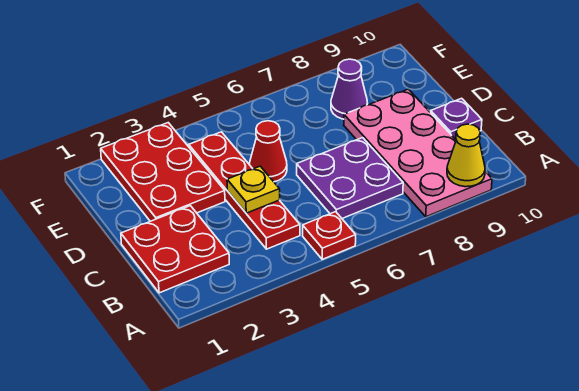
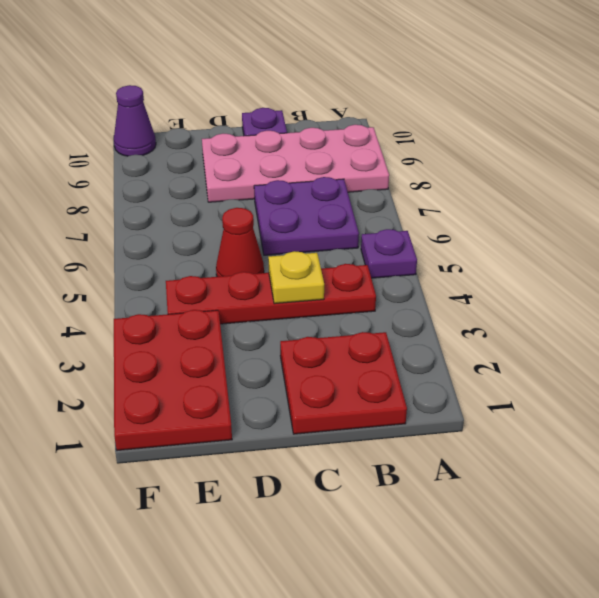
red plate A5 level 1 -> purple plate A5 level 1
yellow cone A9 level 2 -> none
red plate D2:F3 level 1 -> red plate E1:F3 level 1
purple cone E8 level 1 -> purple cone F10 level 1

